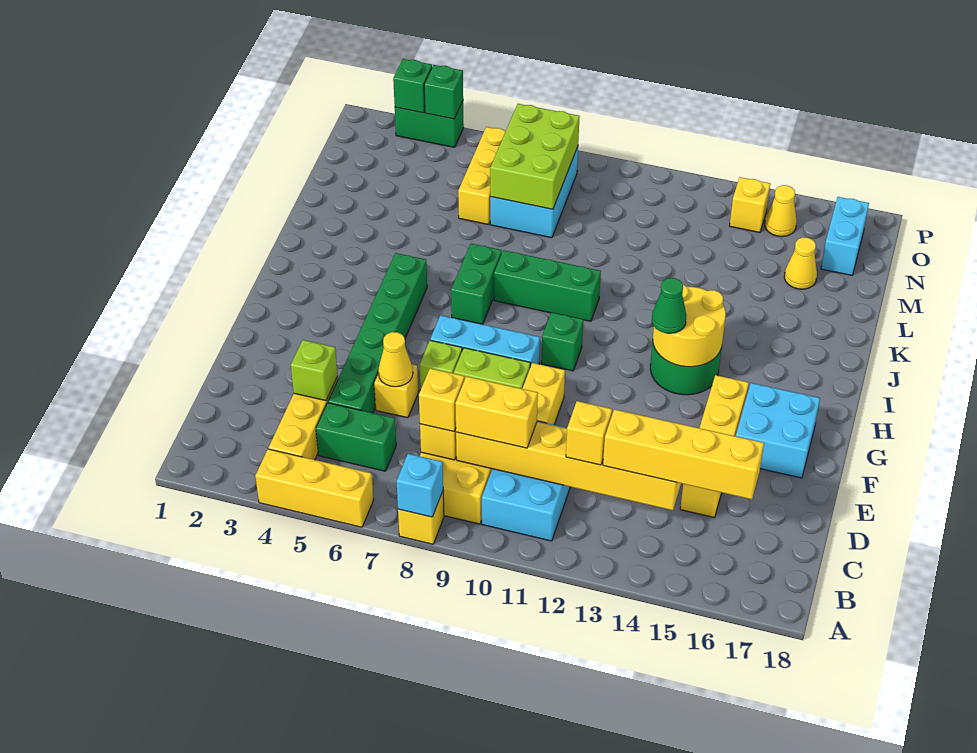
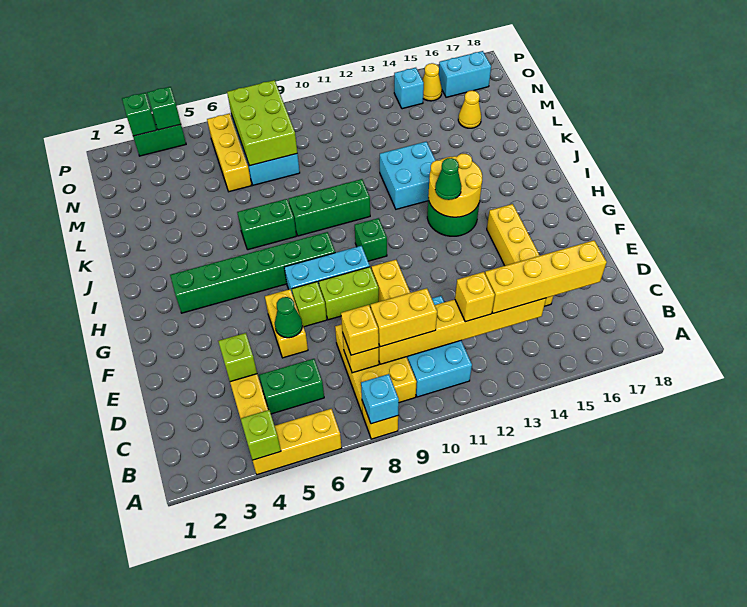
none -> lime brick A4 level 2
green brick D5:I5 level 1 -> green brick H3:H8 level 1
yellow brick E6 level 1 -> yellow brick E6:F6 level 1
yellow cone E6 level 2 -> green cone E6 level 2
cyan brick F16:G17 level 1 -> cyan brick J12:K13 level 1
green brick I7:J7 level 1 -> green brick J6:J7 level 1
cyan brick N17:O17 level 1 -> cyan brick O16:O17 level 1
yellow brick O14 level 1 -> cyan brick O14 level 1

